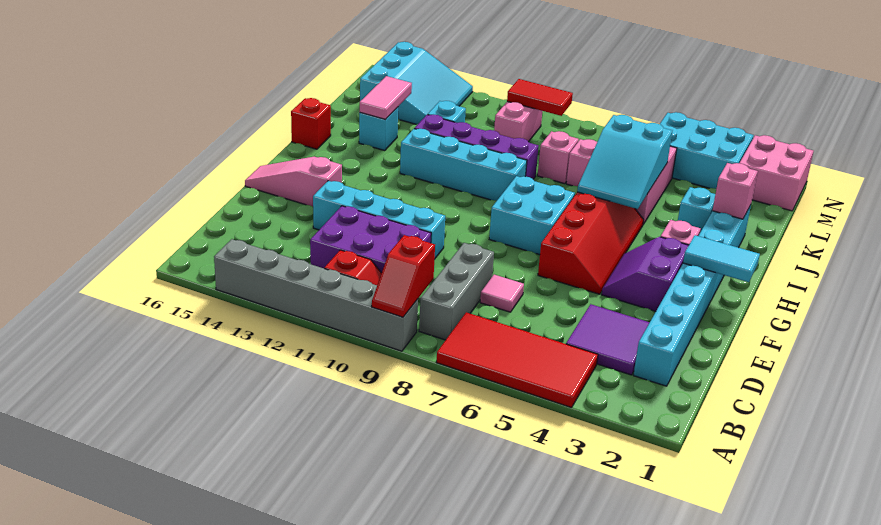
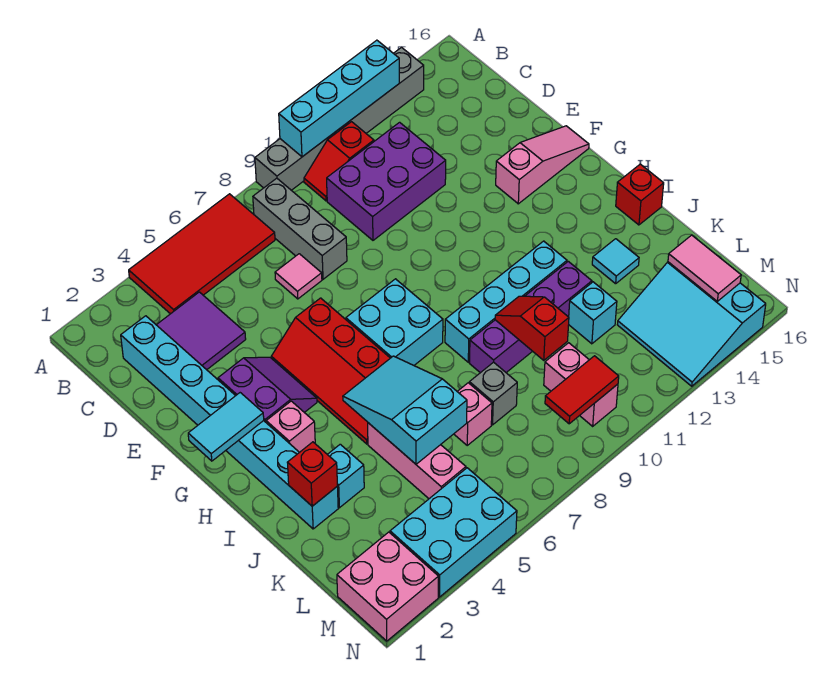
red slope A9:B9 level 2 top B -> red slope J10:K10 level 2 top K
cyan brick E10:E13 level 1 -> cyan brick A10:A13 level 2
pink brick J2 level 2 -> red brick J2 level 2
cyan brick J14 level 1 -> cyan tile J14 level 1
pink tile J14:K14 level 2 -> pink tile L15:M15 level 2
pink brick K8 level 1 -> grey brick K8 level 1

